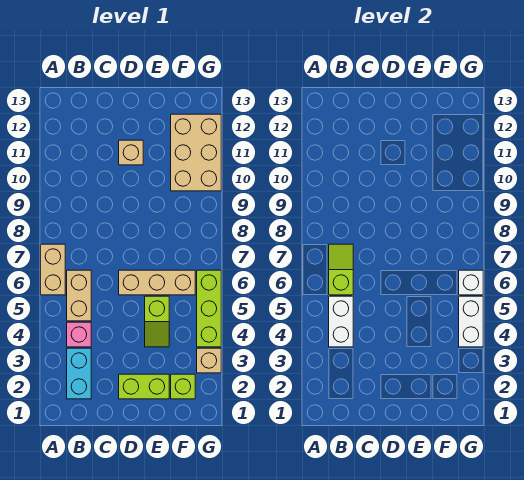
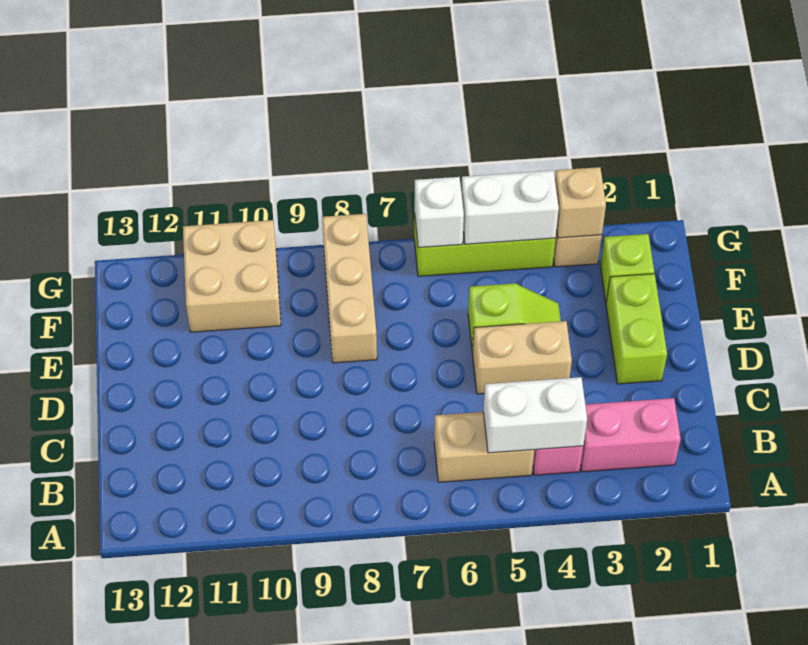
tan brick A6:A7 level 1 -> tan brick D4:D5 level 1
cyan brick B2:B3 level 1 -> pink brick B2:B3 level 1
lime slope B6:B7 level 2 top 6 -> none
tan brick D6:F6 level 1 -> tan brick E8:G8 level 1
tan brick D11 level 1 -> tan brick G3 level 2
tan brick F10:G12 level 1 -> tan brick F10:G11 level 1

